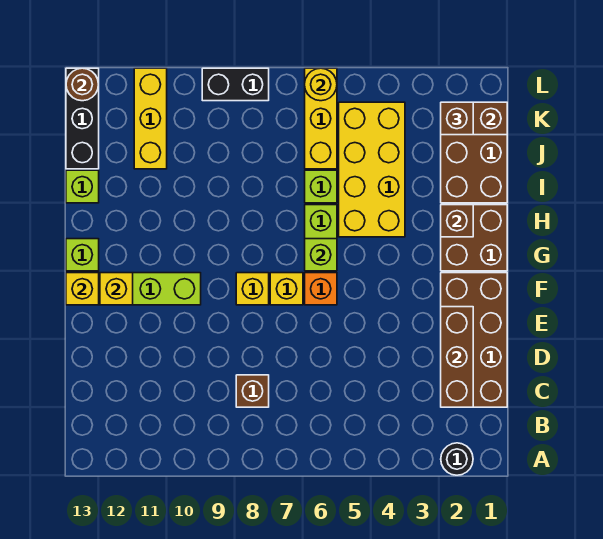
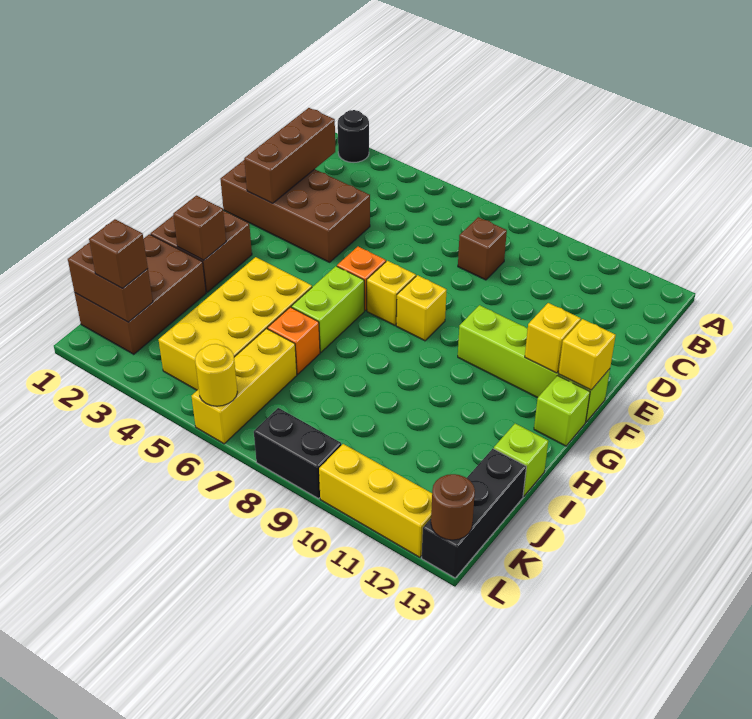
brown brick C1:F2 level 1 -> brown brick D1:E4 level 1
lime brick G6 level 2 -> none
lime brick I6 level 1 -> orange brick I6 level 1
yellow brick J11:L11 level 1 -> yellow brick L10:L12 level 1

